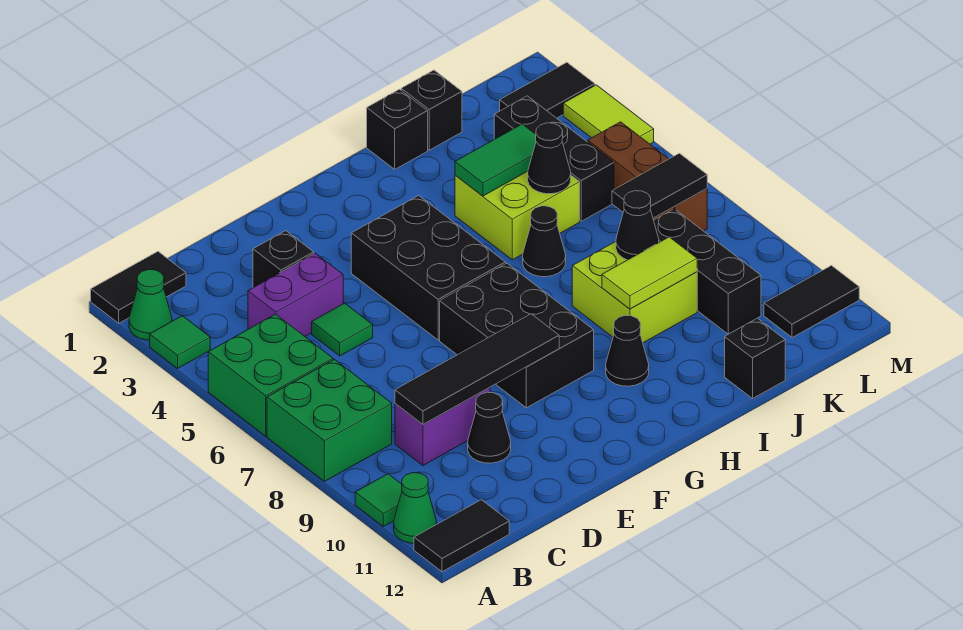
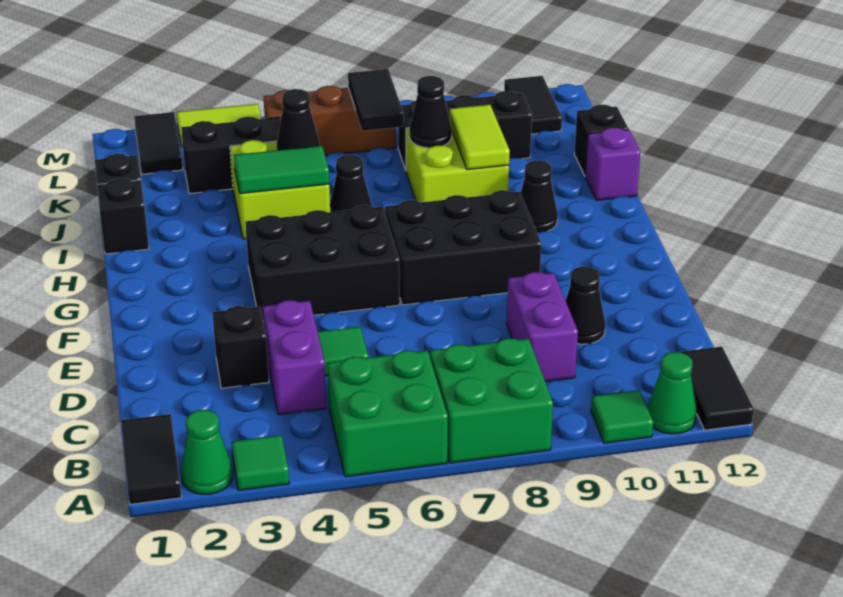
black tile C9:F9 level 2 -> none
green tile I4:J4 level 2 -> green tile I4:I5 level 2
none -> purple brick I12 level 1

